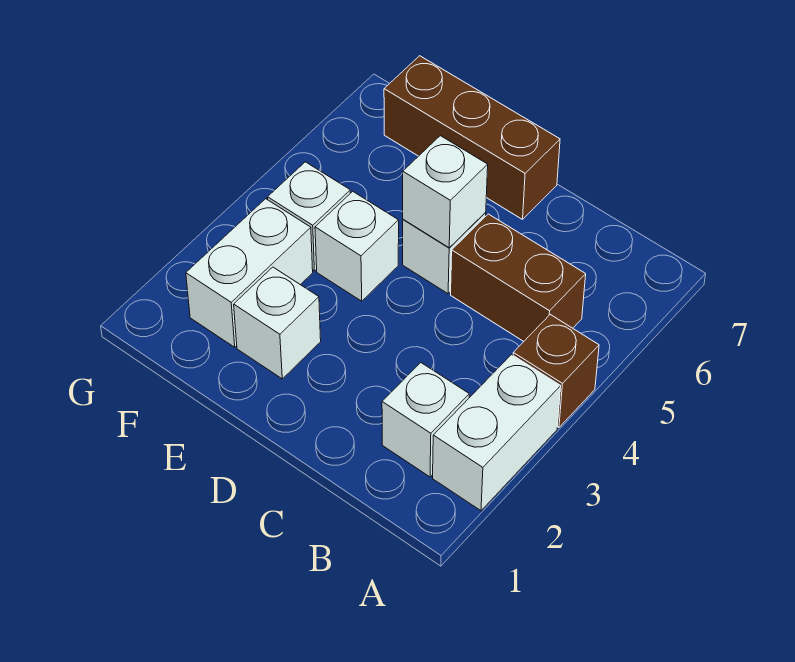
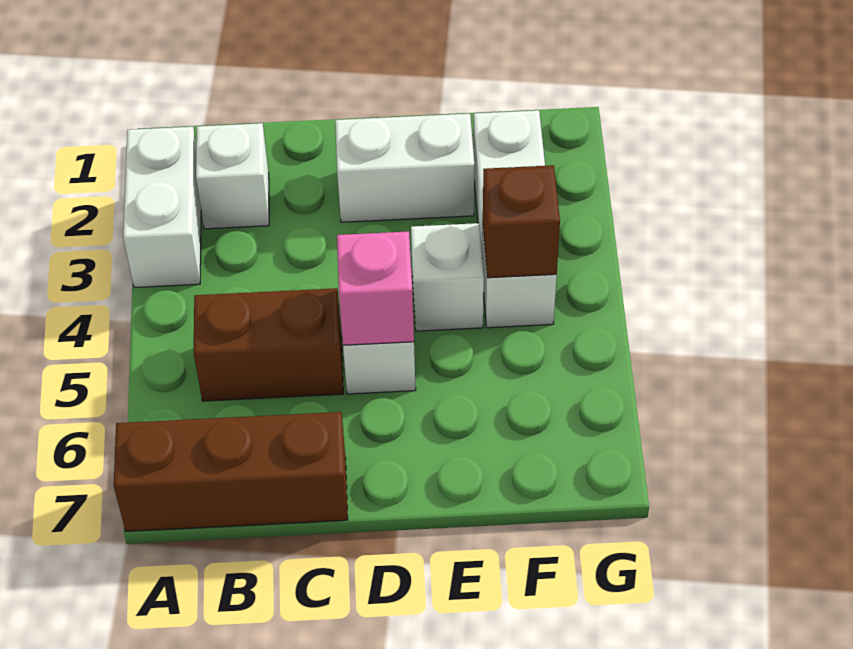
brown brick A4 level 1 -> brown brick F4 level 2
white brick D5 level 2 -> pink brick D5 level 2
brown brick D7:F7 level 1 -> brown brick A7:C7 level 1
white brick E2 level 1 -> white brick D2:E2 level 1

